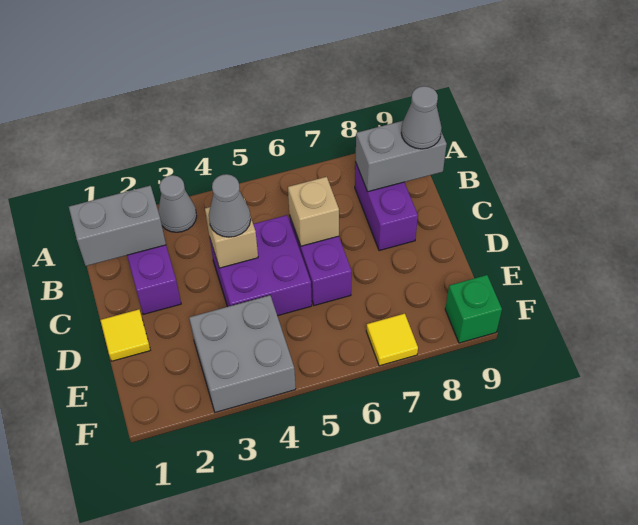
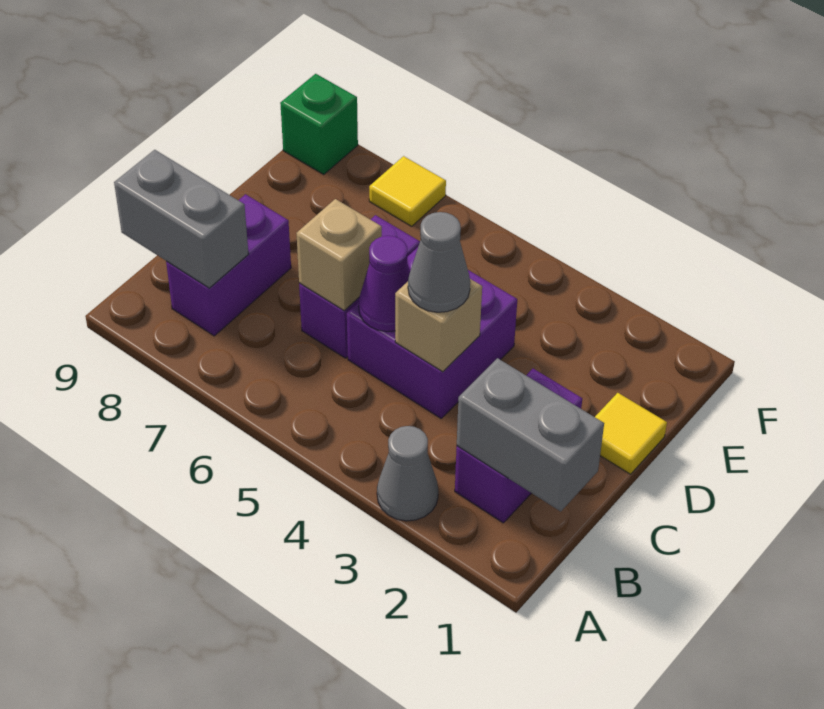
grey cone B9 level 3 -> none
none -> purple cone C5 level 2
grey brick E3:F4 level 1 -> none

